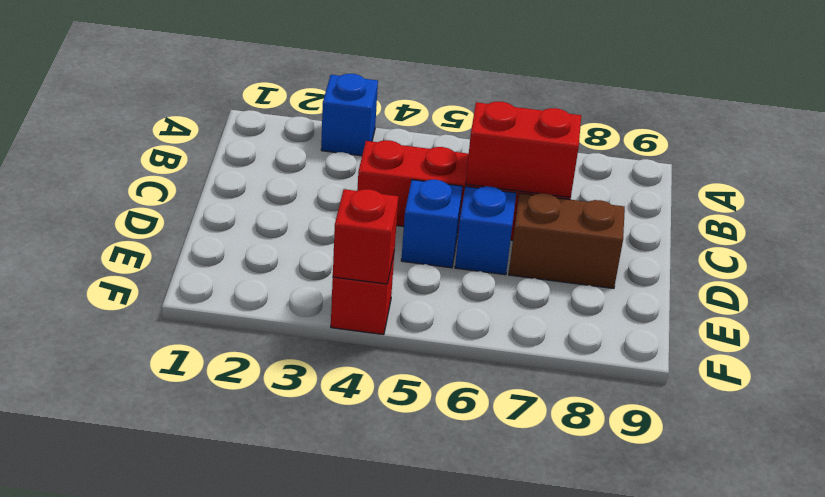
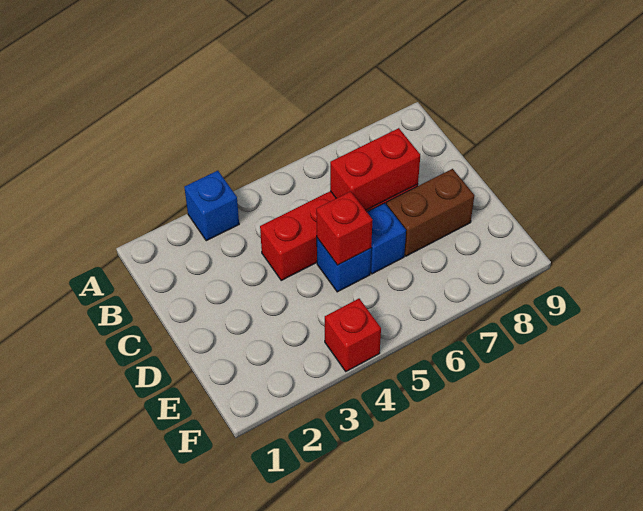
red brick F4 level 2 -> red brick D5 level 2

